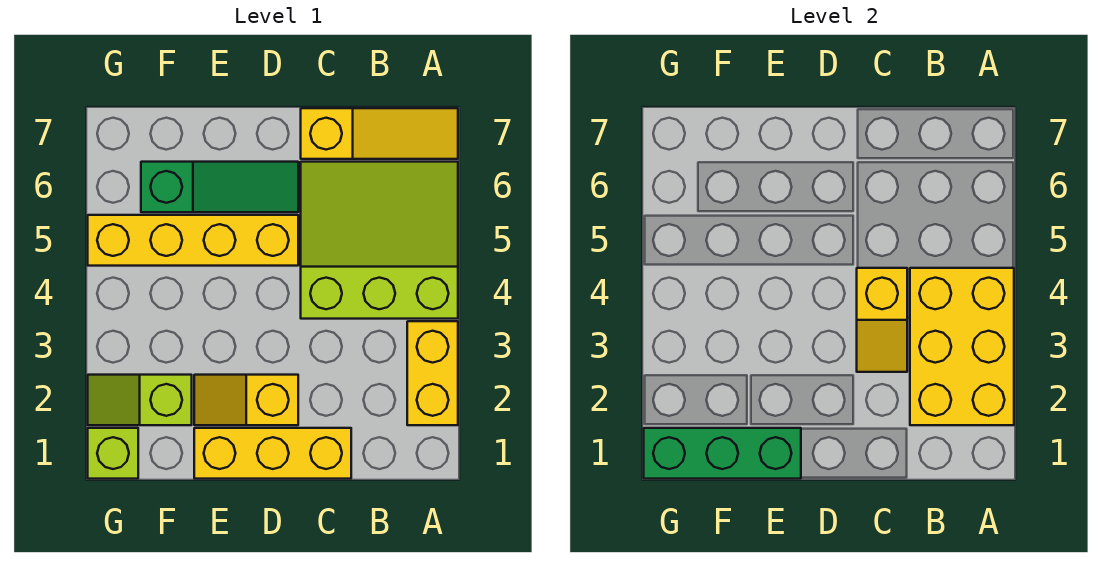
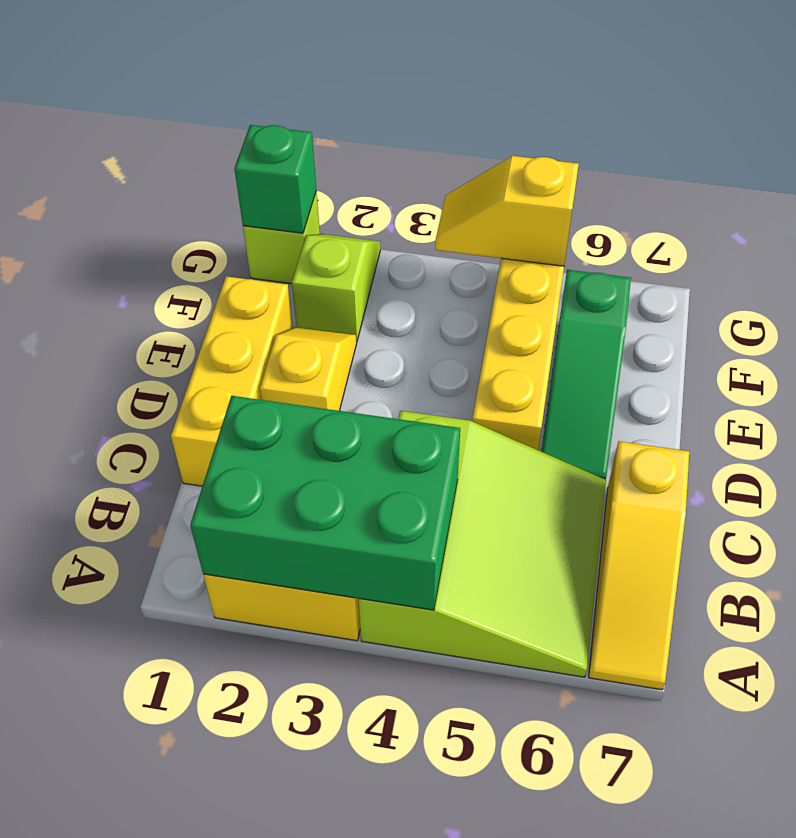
yellow brick A2:B4 level 2 -> green brick A2:B4 level 2
yellow slope C3:C4 level 2 top 4 -> yellow slope G4:G5 level 2 top 5
green brick E1:G1 level 2 -> green brick G1 level 2

